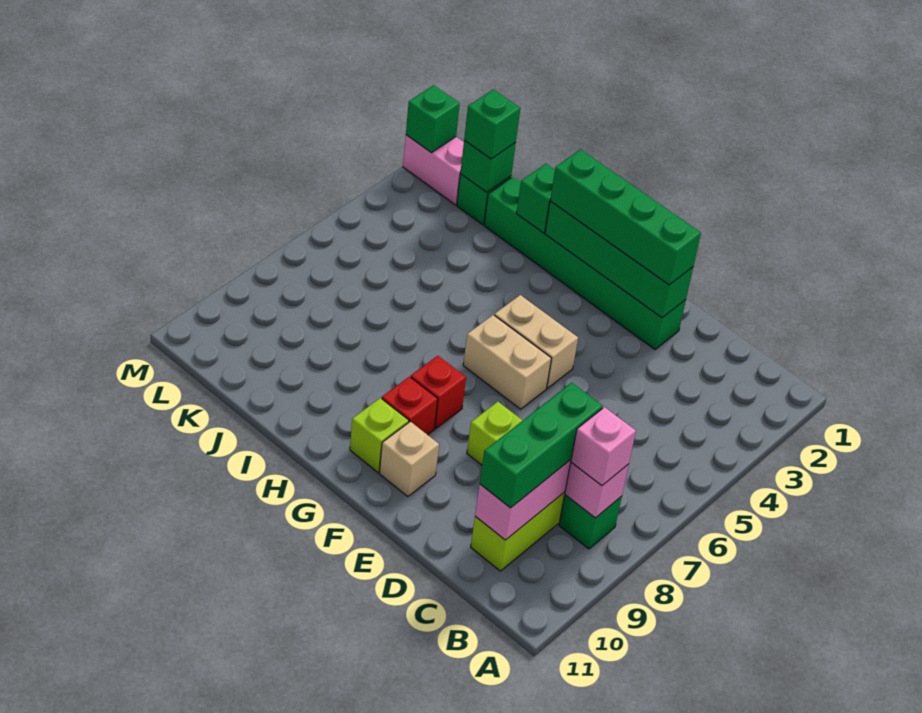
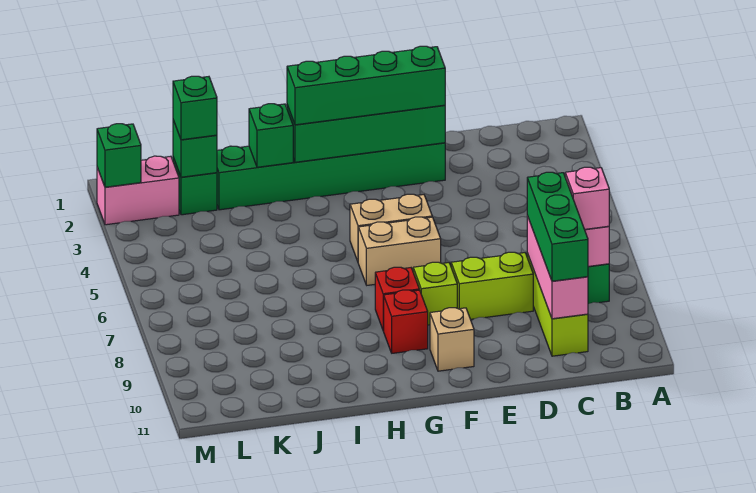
lime brick G10 level 1 -> lime brick F8 level 1

